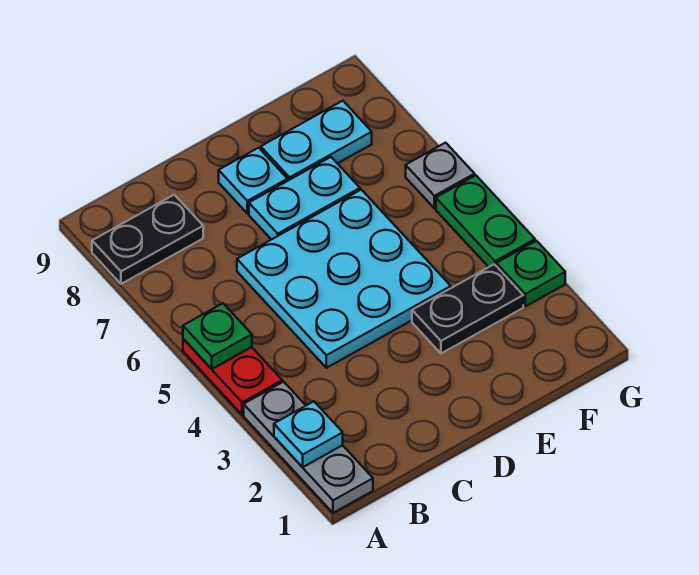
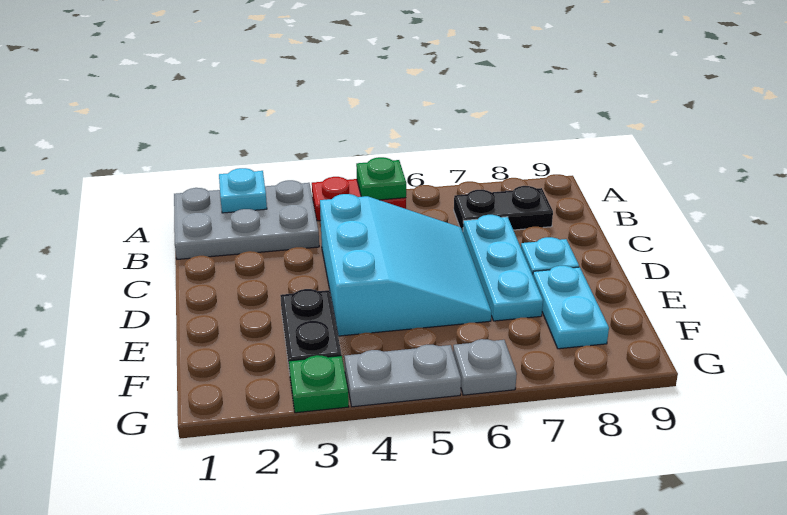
grey plate A1:A3 level 1 -> grey plate A1:B3 level 1
black plate A8:B8 level 1 -> black plate B7:B8 level 1
cyan plate C4:E6 level 1 -> cyan slope C4:E6 level 1 top 4
cyan plate D7:E7 level 1 -> cyan plate C7:E7 level 1
green plate G4:G5 level 1 -> grey plate G4:G5 level 1

